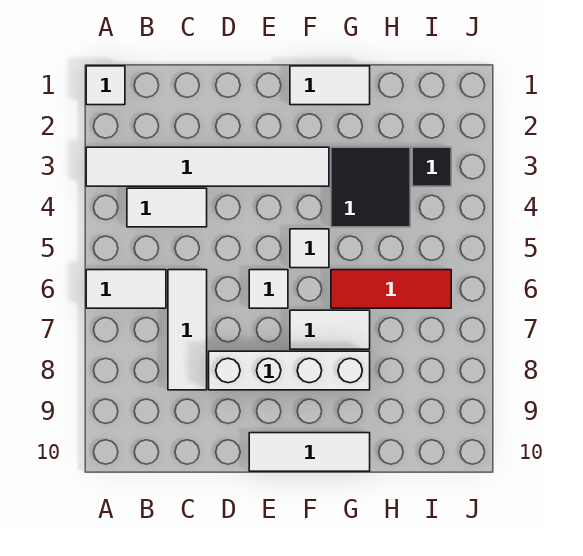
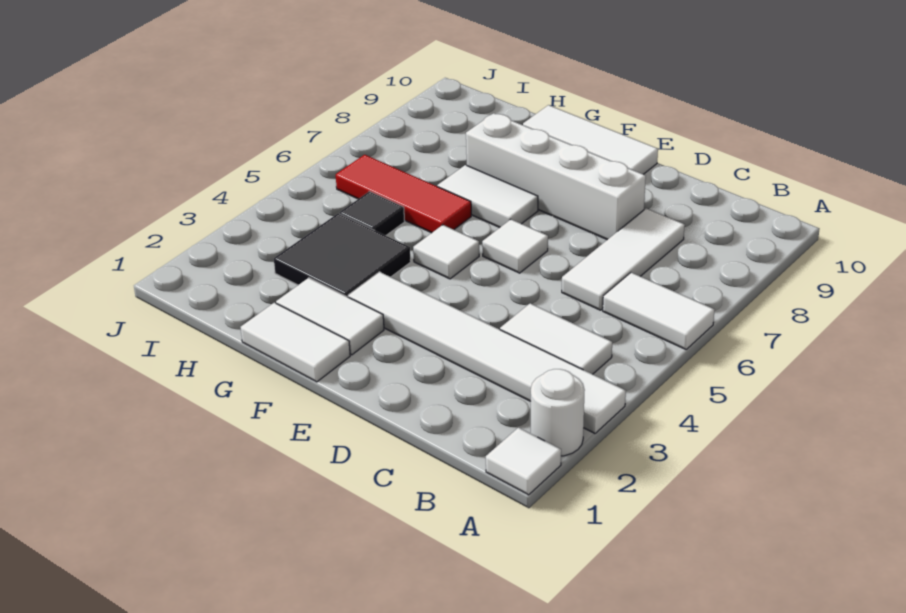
none -> white round brick A2 level 1
none -> white tile F2:G2 level 1
black tile I3 level 1 -> black tile H5 level 1

